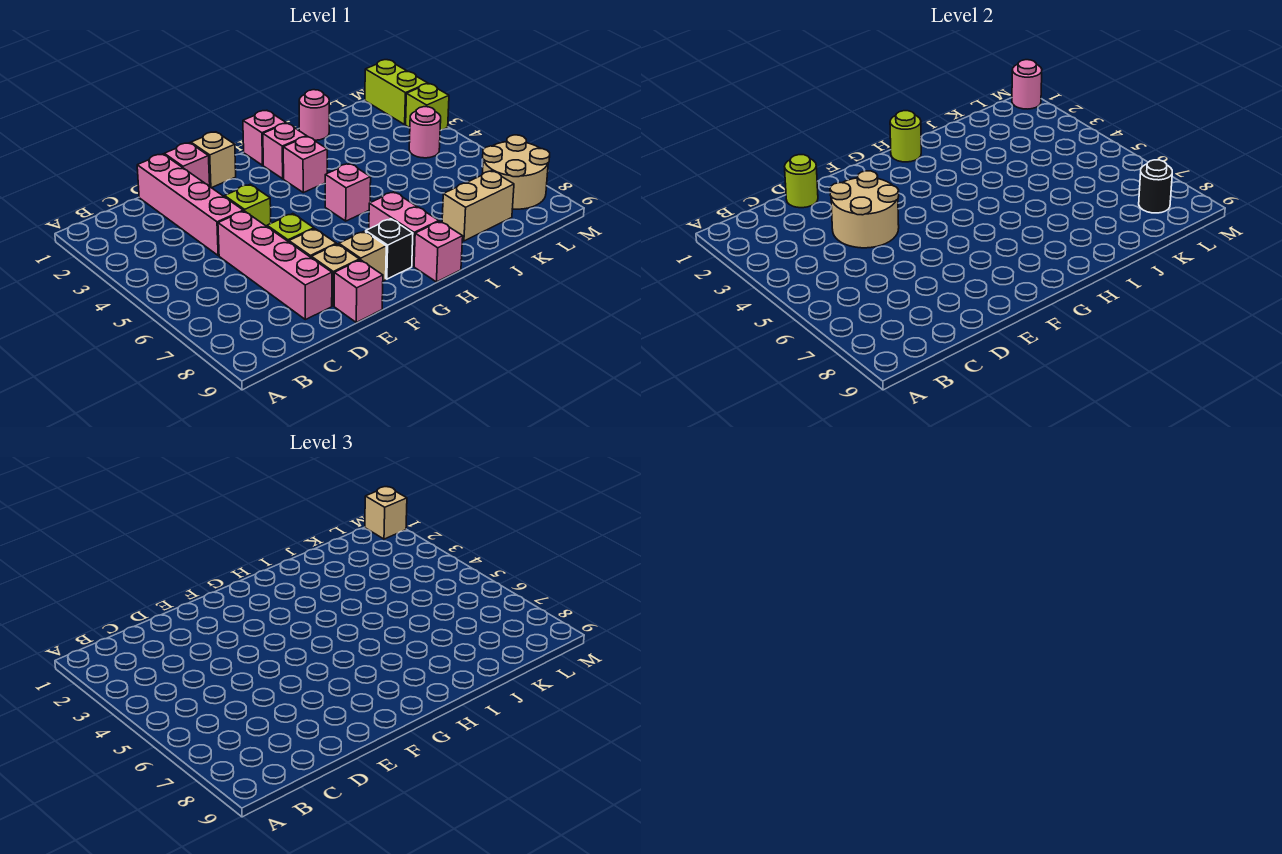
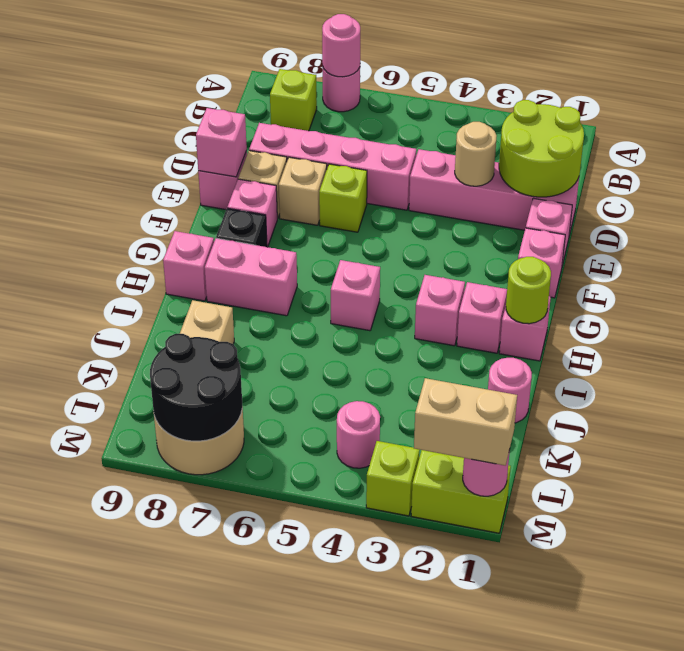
none -> pink round brick A7 level 1
none -> pink round brick A7 level 2
lime round brick D1 level 2 -> lime round brick C1:D2 level 2
tan round brick D3:E4 level 2 -> tan round brick D3 level 2
lime brick E4 level 1 -> lime brick B8 level 1
none -> pink brick E9 level 2
tan brick F1 level 1 -> pink brick F1 level 1
tan brick F8 level 1 -> pink brick F8 level 1
black round brick L8 level 2 -> black round brick L7:M8 level 2
tan brick M1 level 3 -> tan brick M1:M2 level 3

